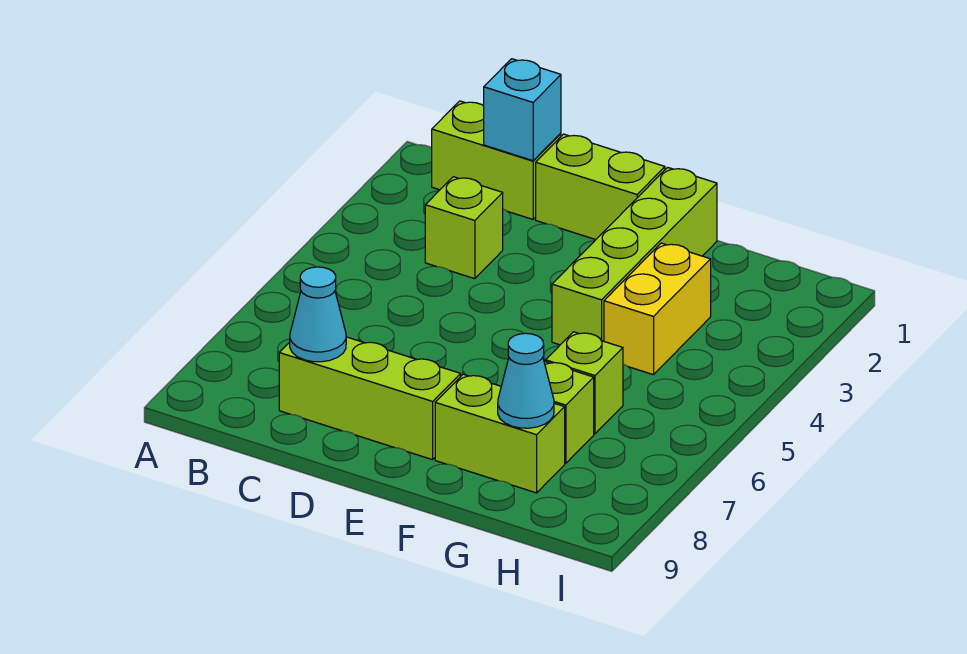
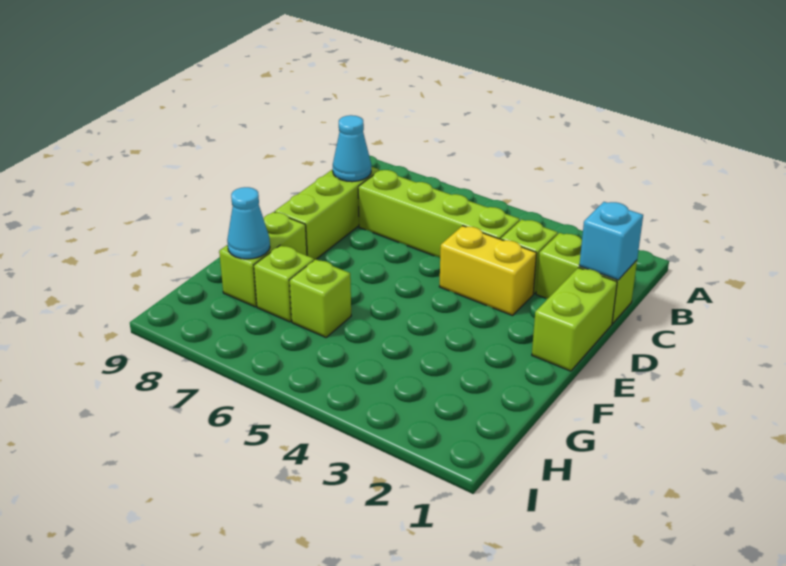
lime brick B1:C1 level 1 -> lime brick C1:C2 level 1
lime brick F1:F4 level 1 -> lime brick C4:C7 level 1
yellow brick G3:G4 level 1 -> yellow brick D3:D4 level 1

